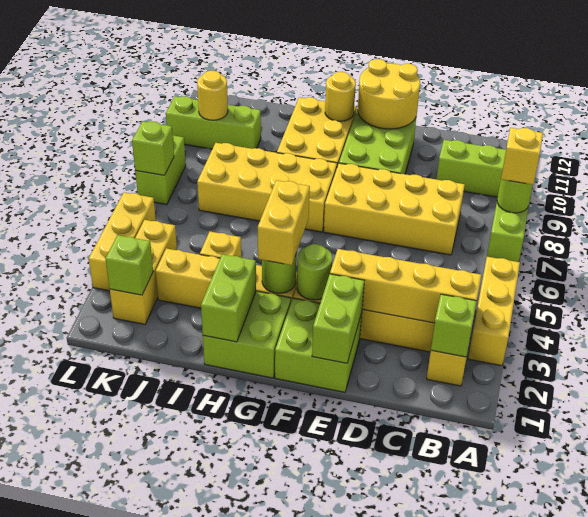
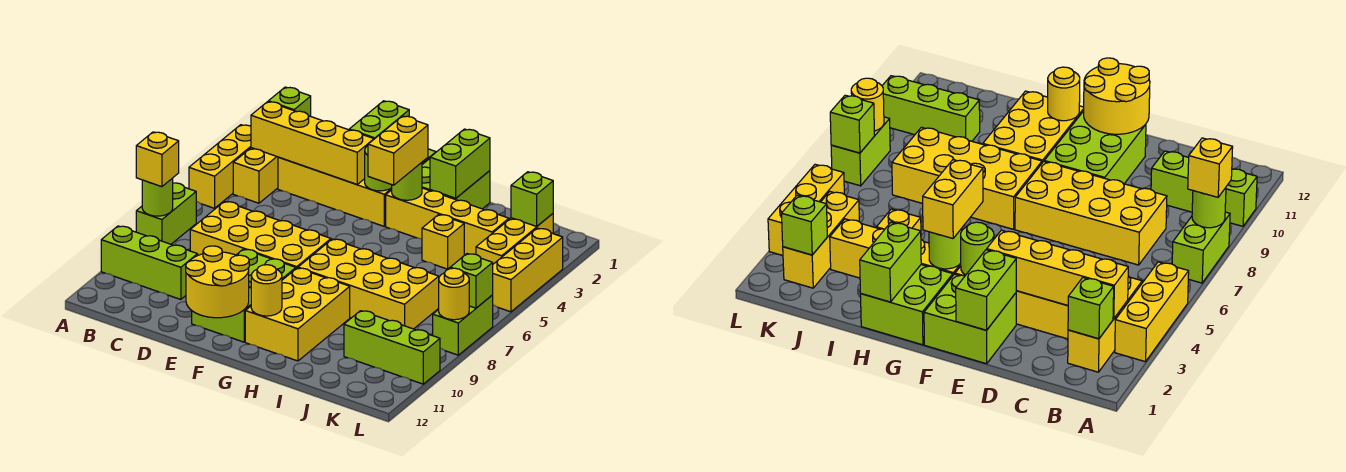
yellow round brick K10 level 2 -> yellow round brick L8 level 2

